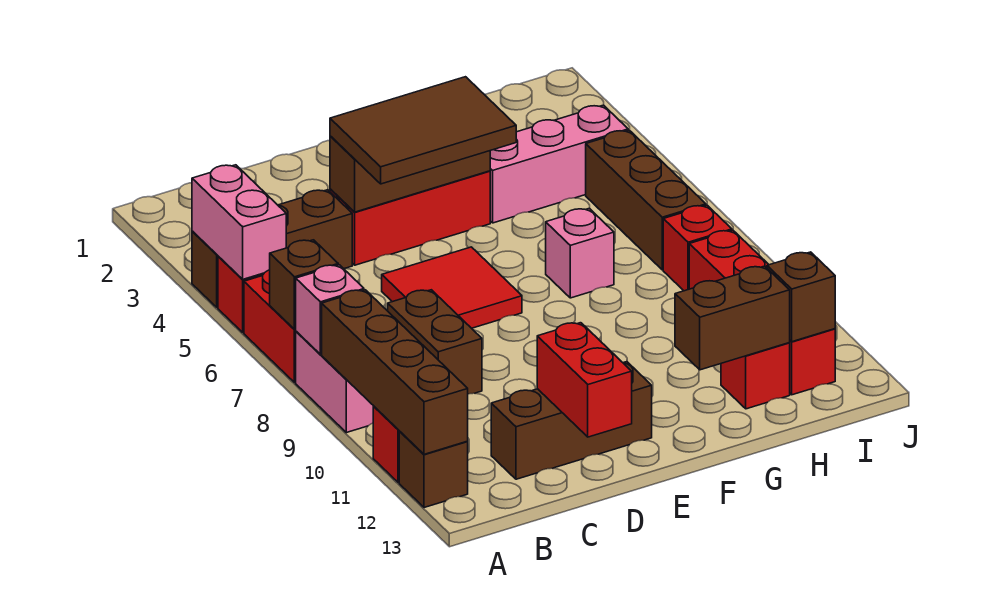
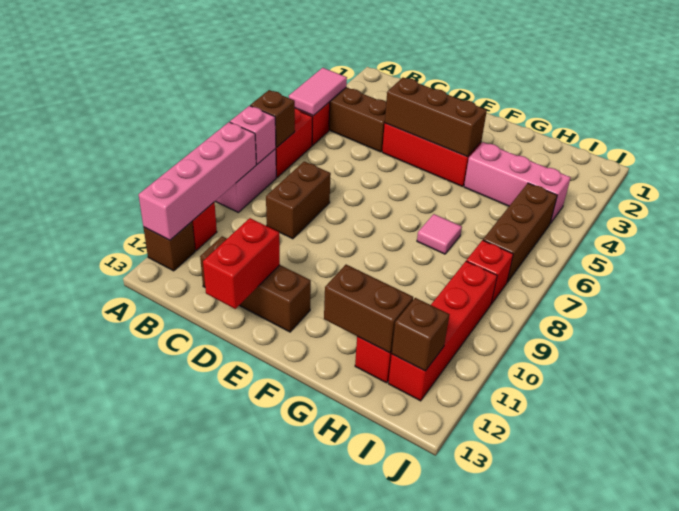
pink brick A4:A5 level 2 -> pink tile A4:A5 level 2
brown brick A9:A12 level 2 -> pink brick A9:A12 level 2
brown tile D4:F5 level 3 -> none
red tile D6:E7 level 1 -> none
pink brick G7 level 1 -> pink tile G7 level 1

